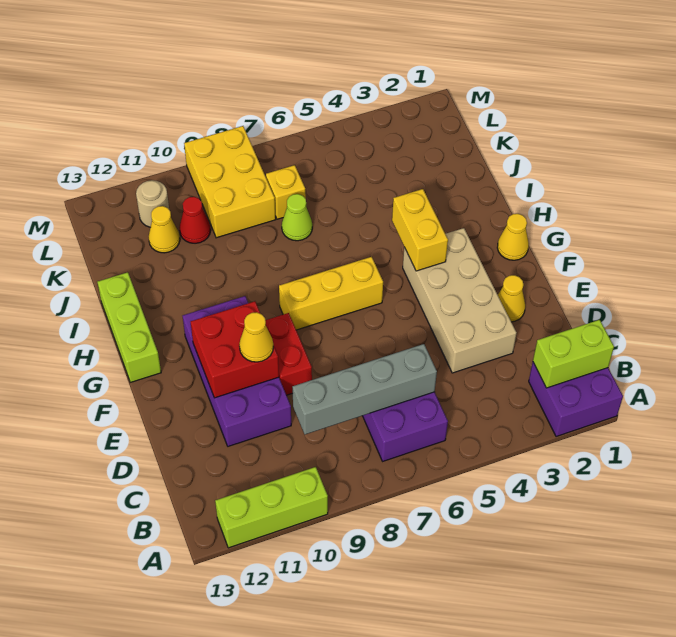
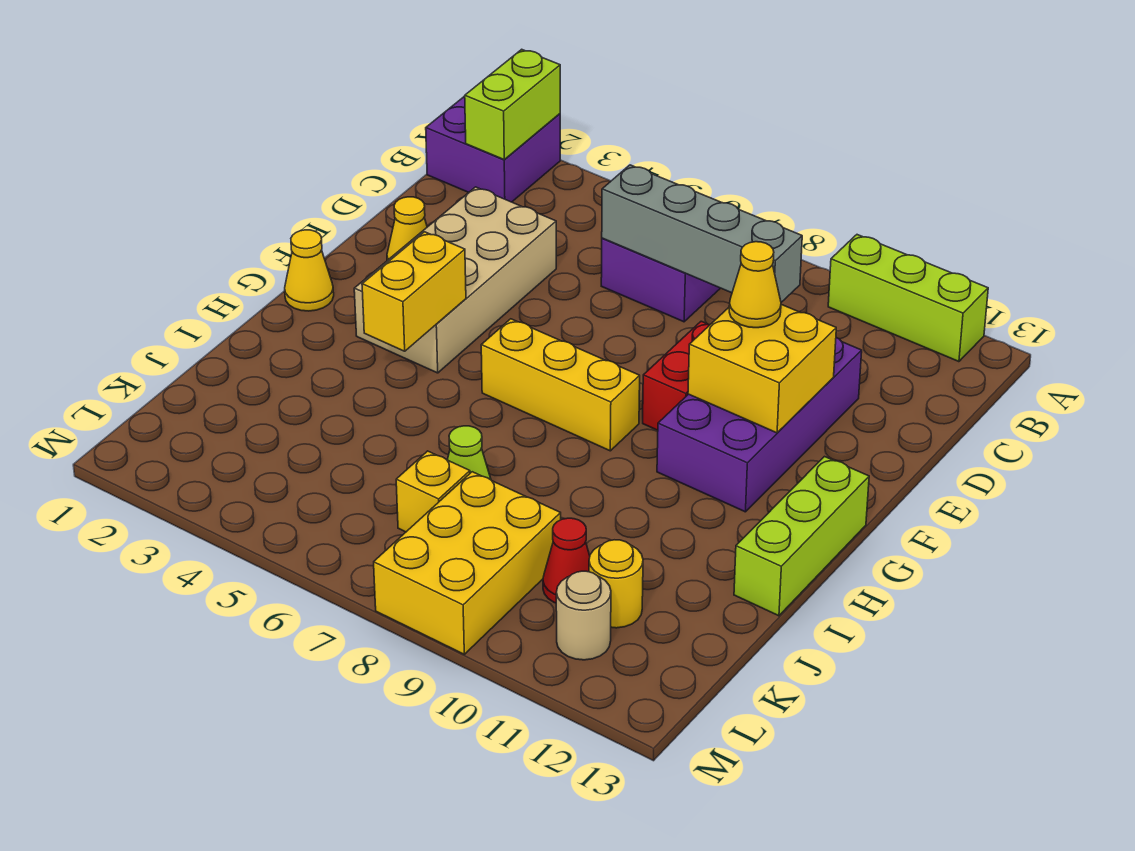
lime brick B1:B2 level 2 -> lime brick A2:B2 level 2
red brick E10:F11 level 2 -> yellow brick E10:F11 level 2
yellow cone K11 level 1 -> yellow round brick K11 level 1

